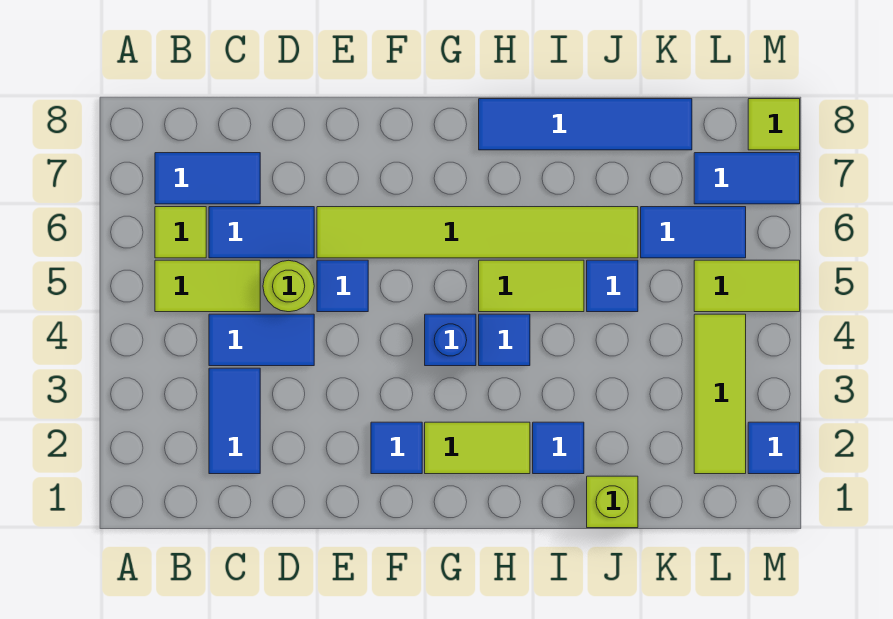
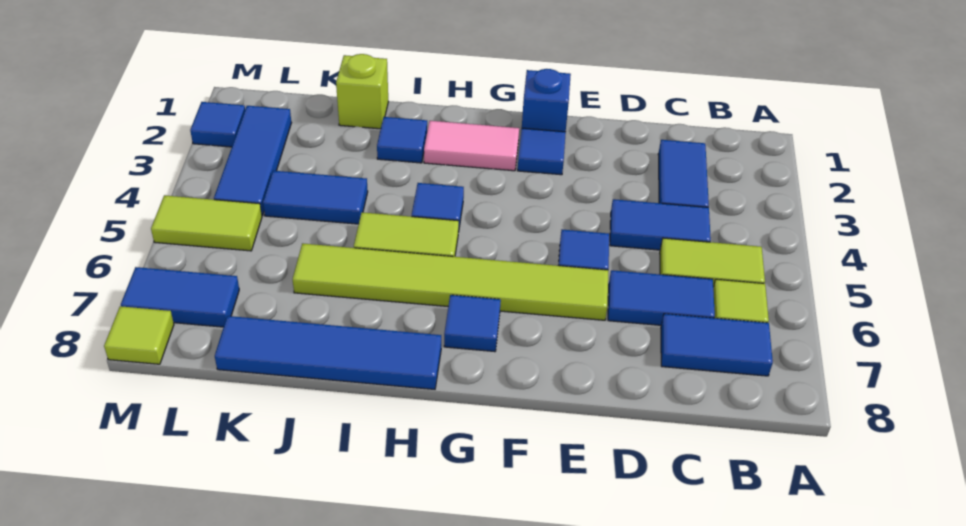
lime round brick D5 level 1 -> none
lime tile G2:H2 level 1 -> pink tile G2:H2 level 1
blue brick G4 level 1 -> blue brick F1 level 1
blue tile J5 level 1 -> blue tile G7 level 1
blue tile K6:L6 level 1 -> blue tile J4:K4 level 1
lime tile L2:L4 level 1 -> blue tile L2:L4 level 1

